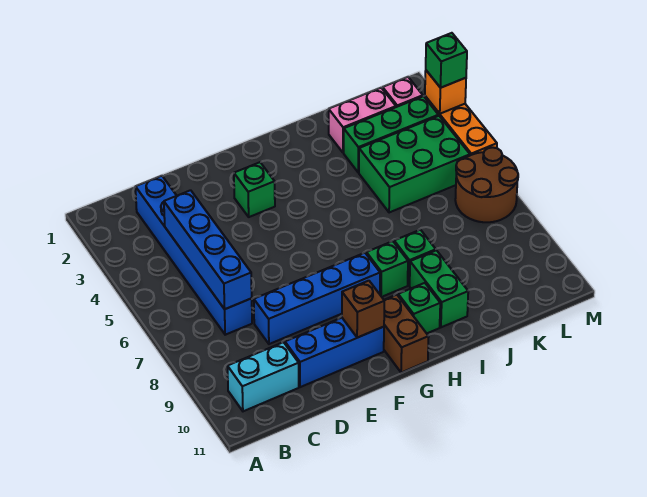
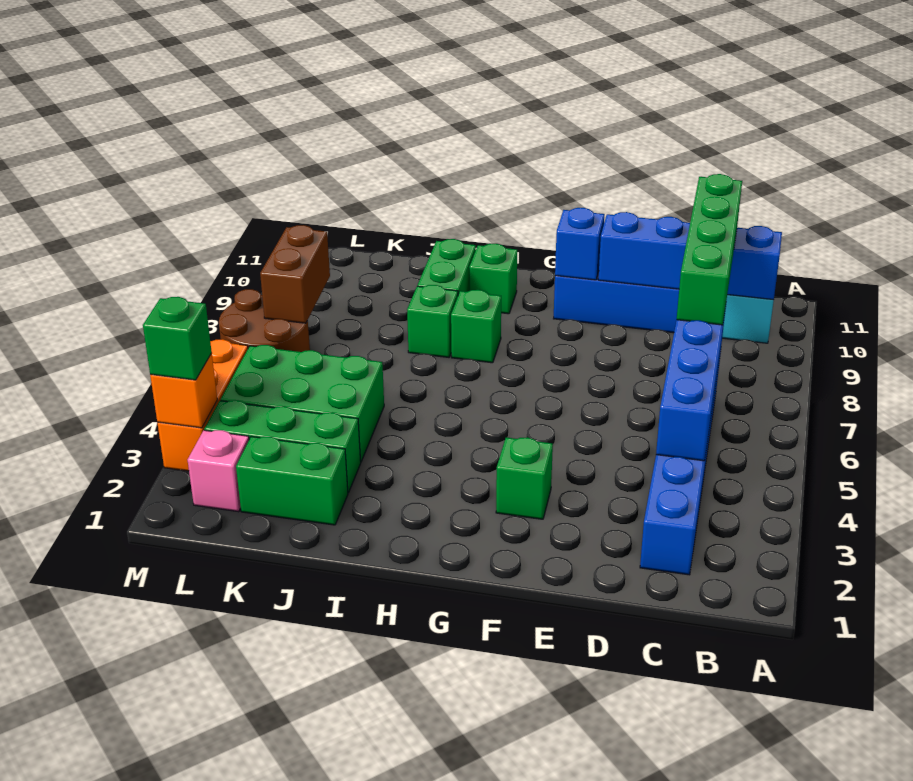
none -> green brick C7:C10 level 3
blue brick D8:G8 level 1 -> blue brick B10:E10 level 2
brown brick F10 level 2 -> blue brick F10 level 2
brown brick G10:G11 level 1 -> brown brick L7:L8 level 2
pink brick J2:K2 level 1 -> green brick J2:K2 level 1

